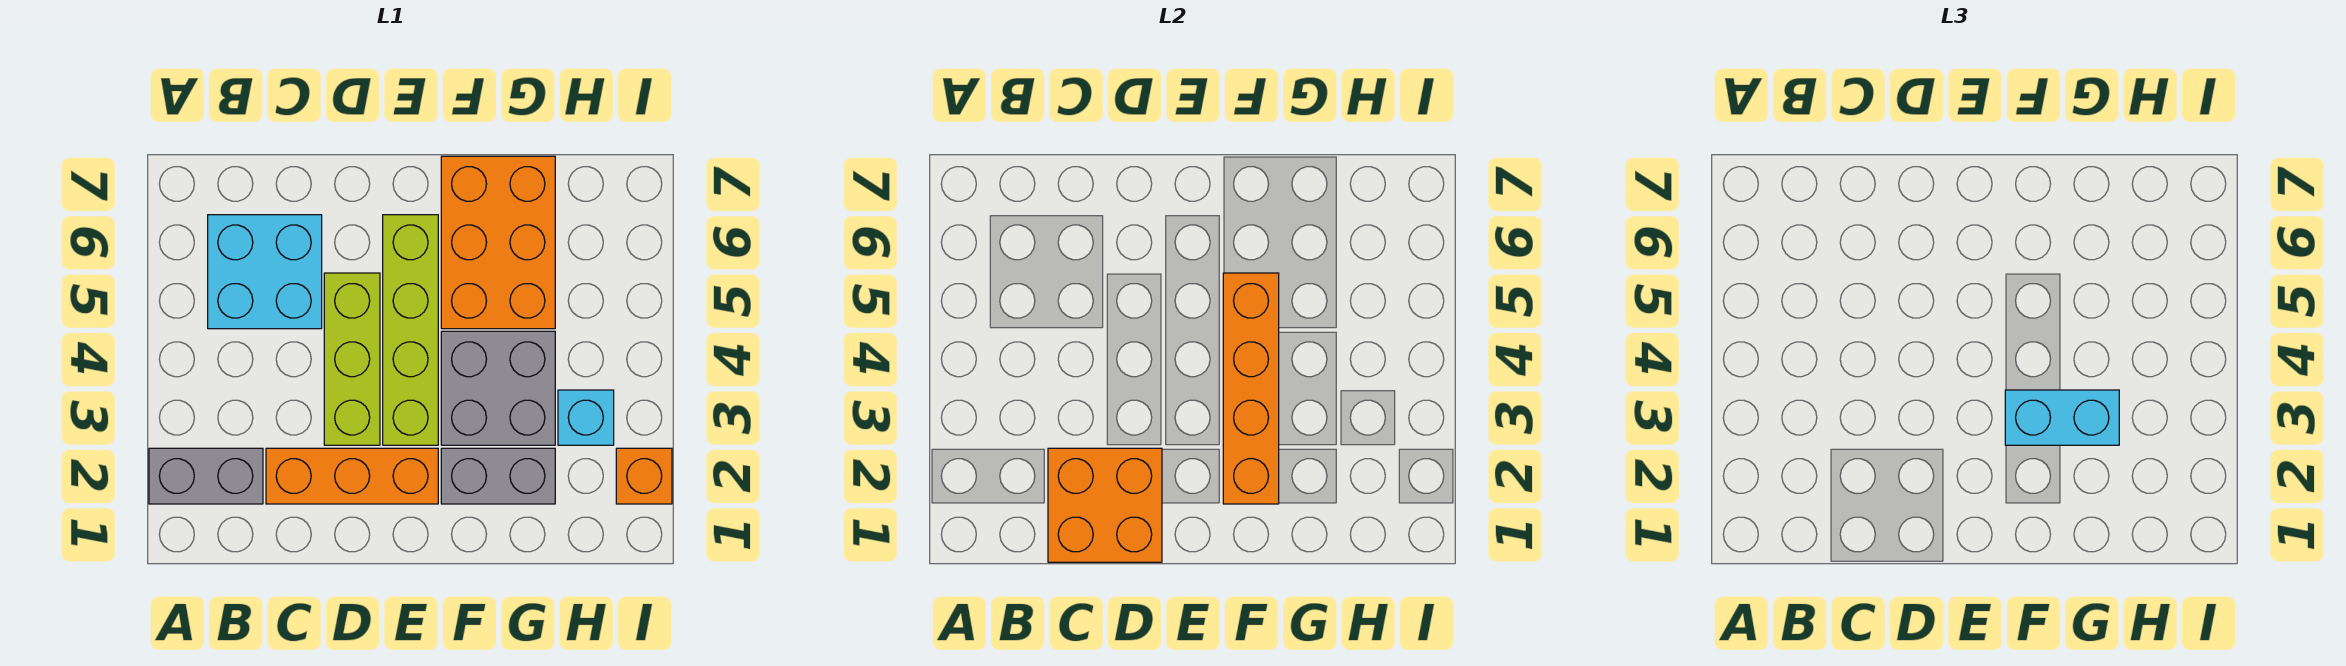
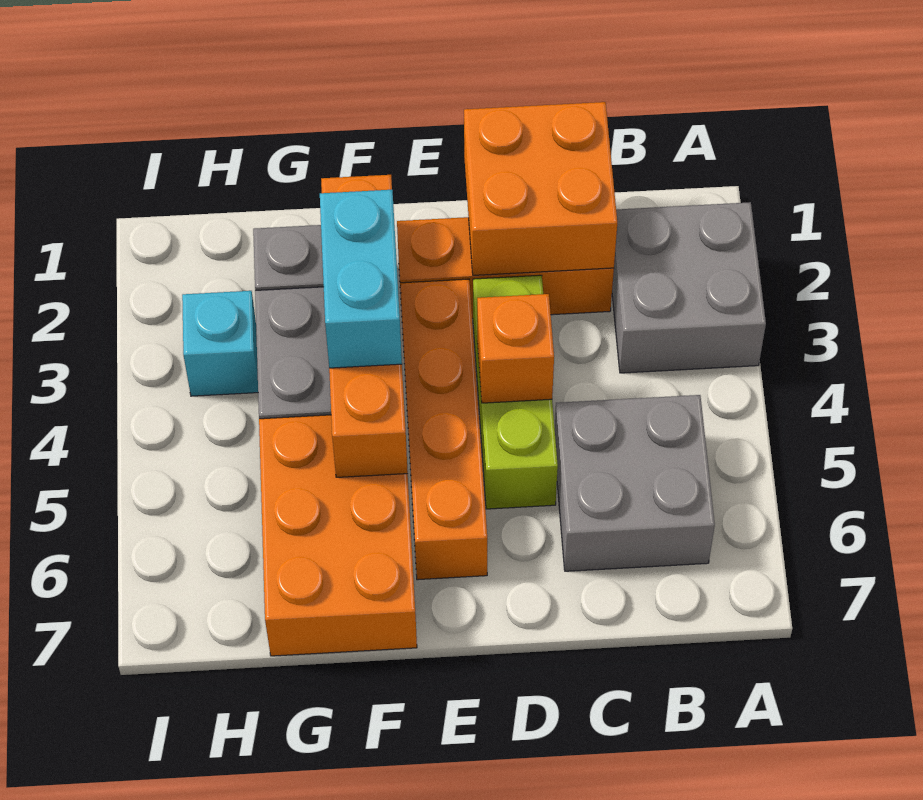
grey brick A2:B2 level 1 -> grey brick A2:B3 level 1
cyan brick B5:C6 level 1 -> grey brick B5:C6 level 1
lime brick E3:E6 level 1 -> orange brick E3:E6 level 1
cyan brick F3:G3 level 3 -> cyan brick F3:F4 level 3
orange brick I2 level 1 -> orange brick D4 level 2

